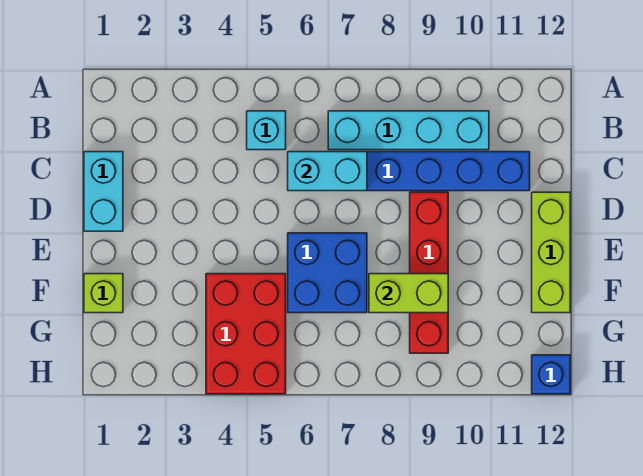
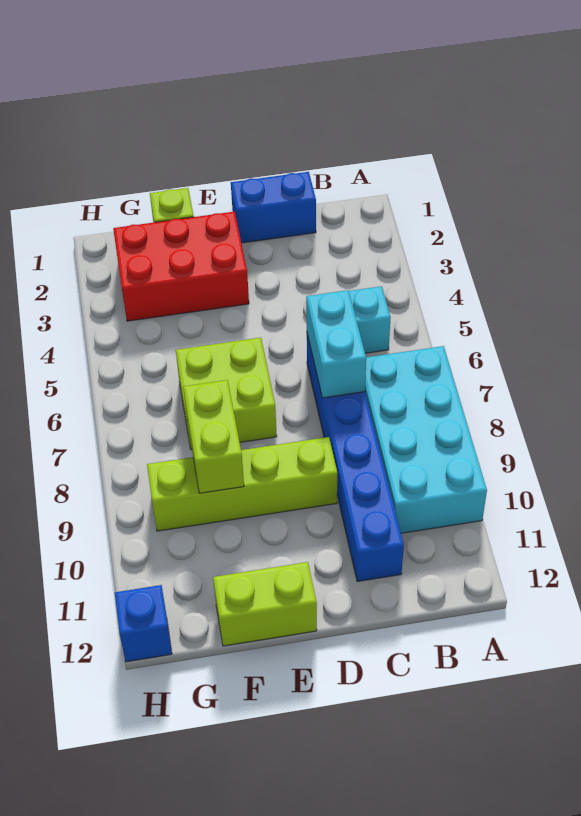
cyan brick B7:B10 level 1 -> cyan brick A7:B10 level 1
cyan brick C1:D1 level 1 -> blue brick C1:D1 level 1
red brick D9:G9 level 1 -> lime brick D9:G9 level 1
lime brick D12:F12 level 1 -> lime brick E12:F12 level 1
blue brick E6:F7 level 1 -> lime brick E6:F7 level 1
red brick F4:H5 level 1 -> red brick E2:G3 level 1

